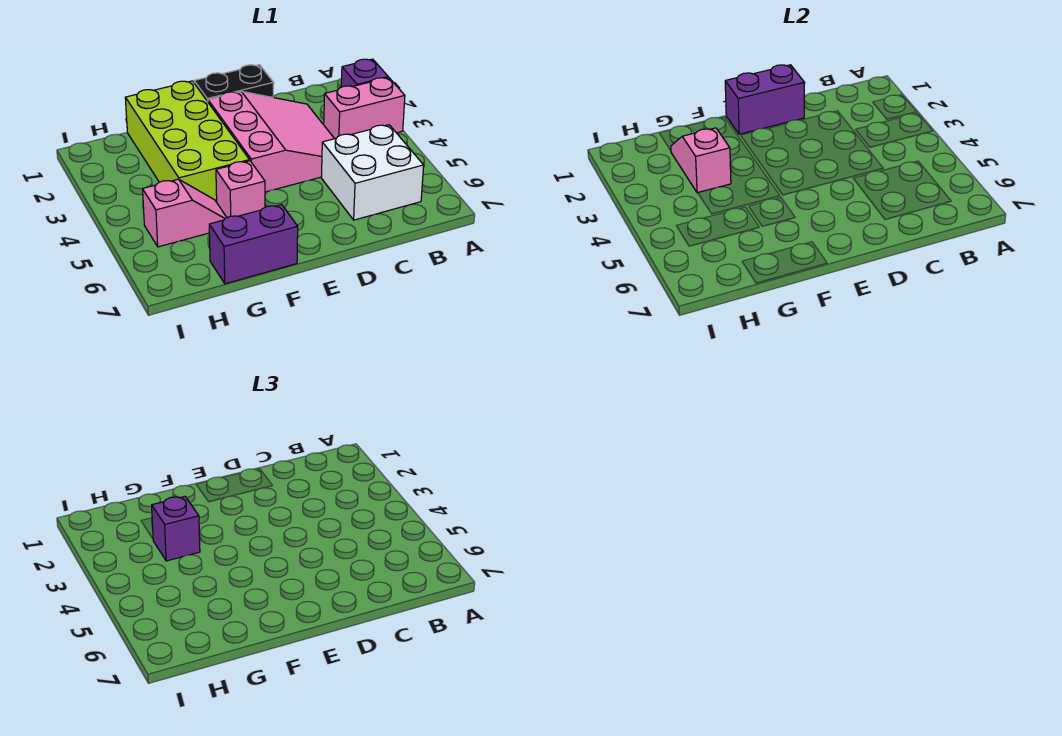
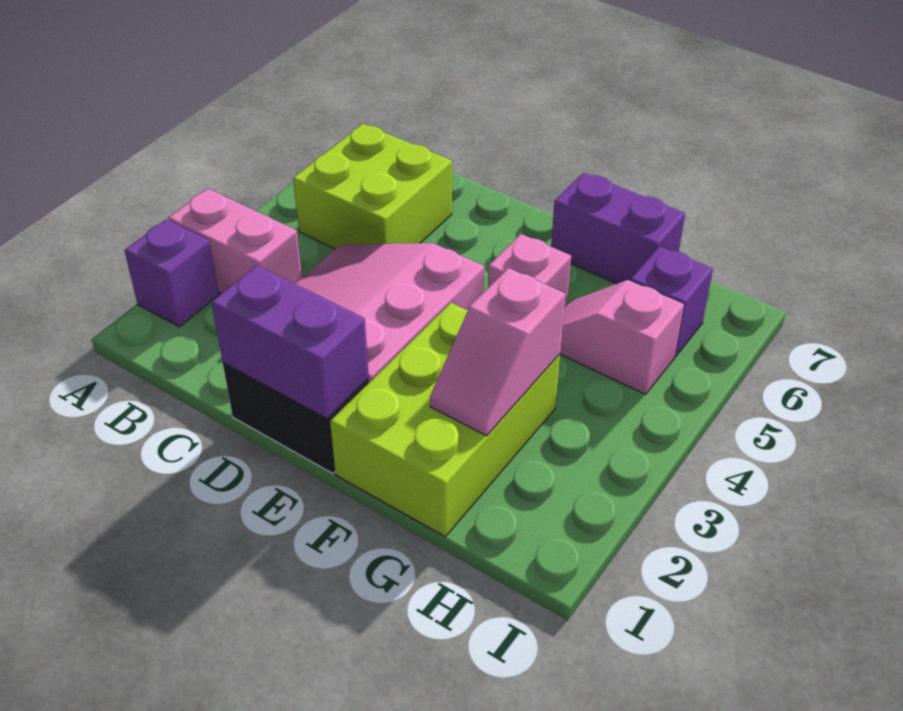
white brick B5:C6 level 1 -> lime brick B5:C6 level 1
lime brick F1:G4 level 1 -> lime brick F1:G3 level 1
purple brick G3 level 3 -> purple brick H6 level 1

